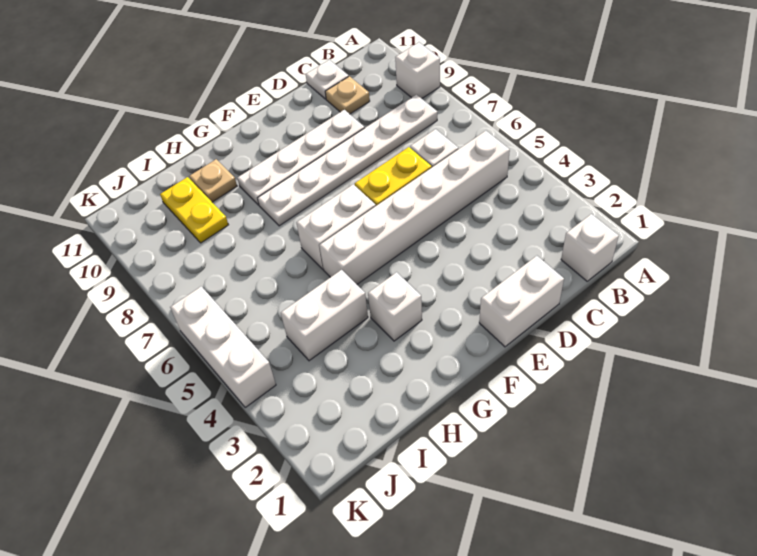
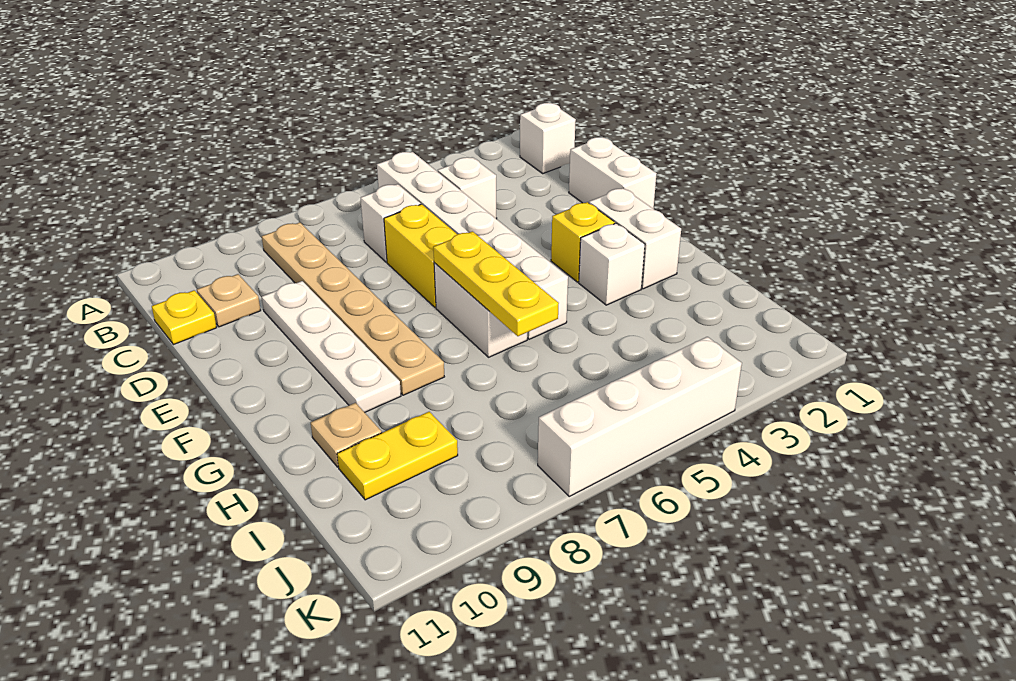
white brick A9 level 1 -> white brick C4 level 1
white plate B8:G8 level 1 -> tan plate B8:G8 level 1
white plate C11 level 1 -> yellow plate C11 level 1
none -> yellow brick F3 level 1
none -> yellow plate F6:H6 level 2
white brick H4:I4 level 1 -> white brick F2:G2 level 1
white brick K4:K6 level 1 -> white brick K4:K7 level 1

